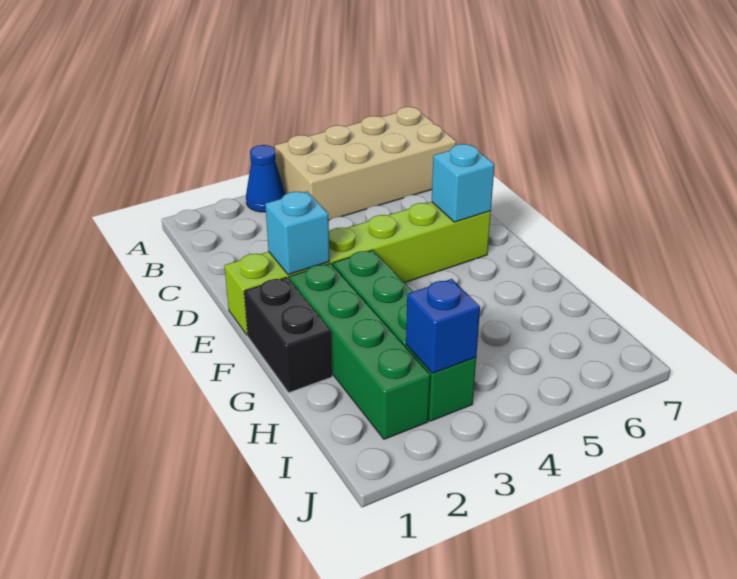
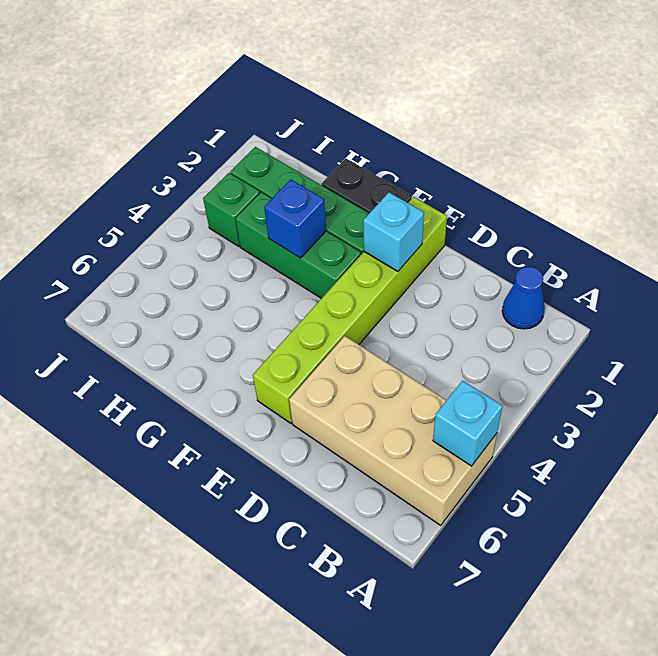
blue cone A3 level 1 -> blue cone B1 level 1
tan brick A4:B7 level 1 -> tan brick A5:D6 level 1
cyan brick E6 level 2 -> cyan brick A5 level 2
blue brick I3 level 2 -> blue brick G3 level 2

